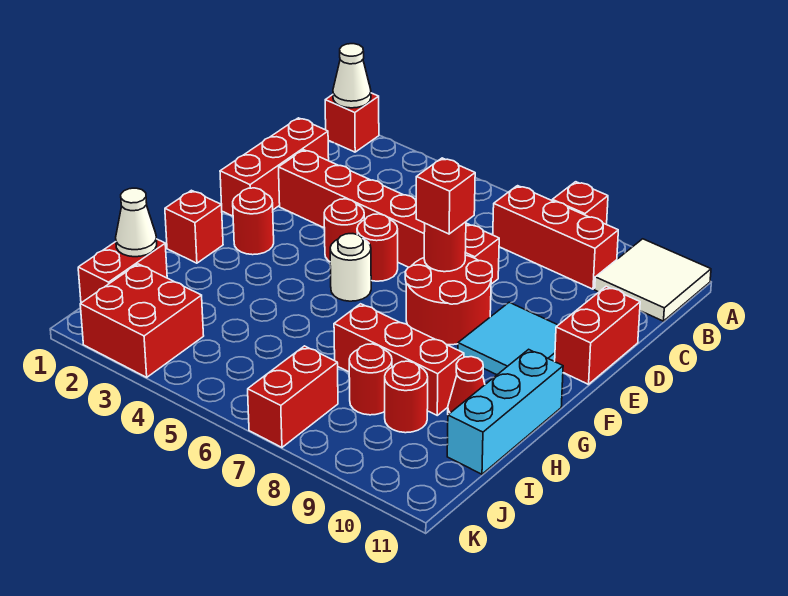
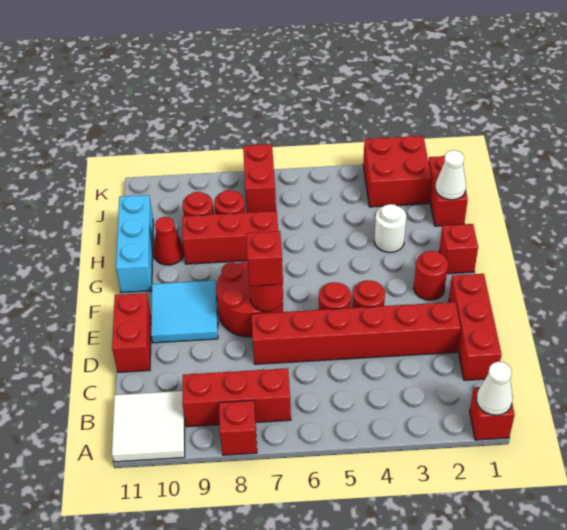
white round brick F5 level 1 -> white round brick H3 level 1

